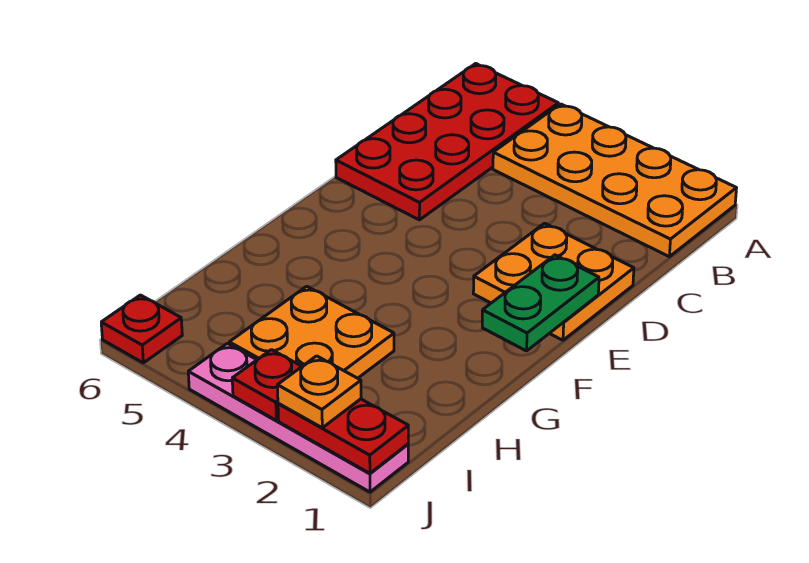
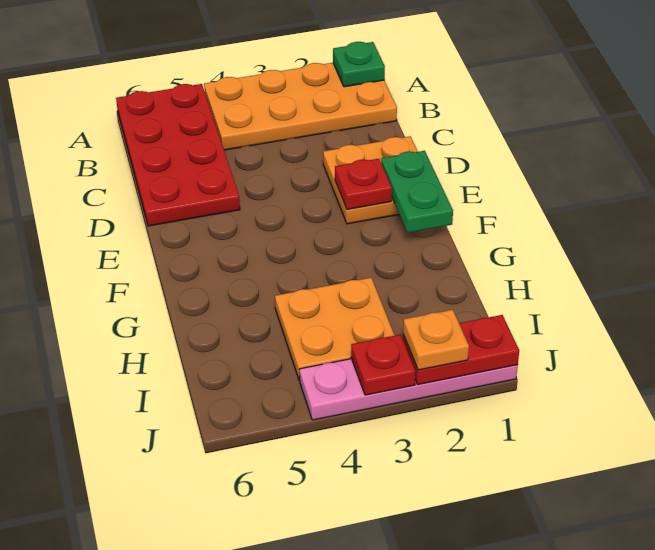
none -> green plate A1 level 2
red plate J6 level 1 -> red plate E2 level 2

